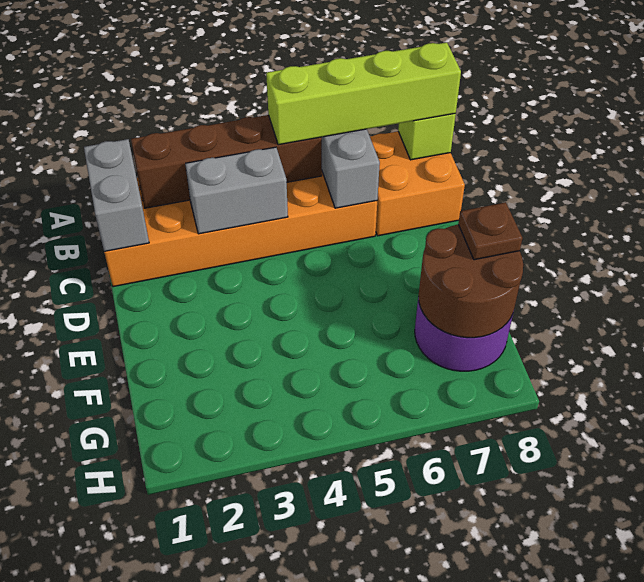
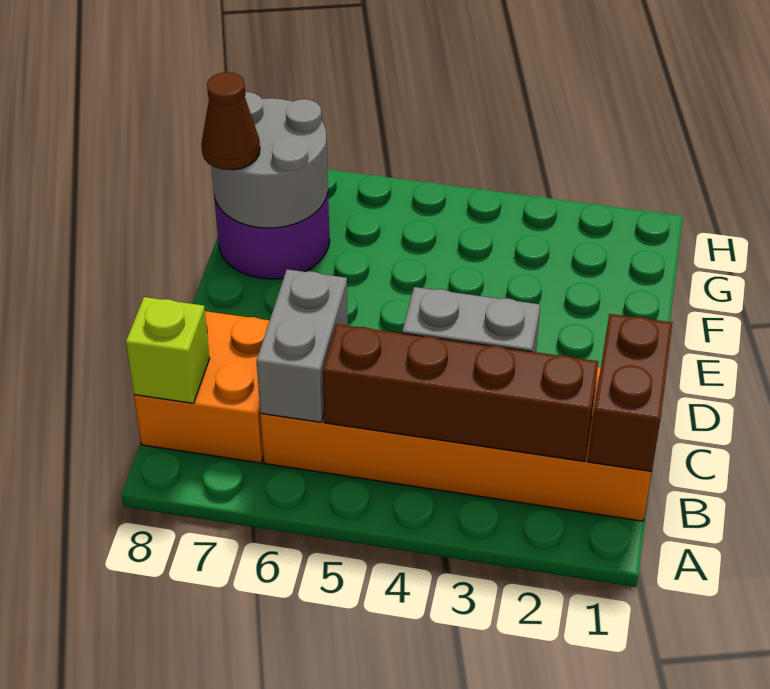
grey brick B1:C1 level 2 -> brown brick B1:C1 level 2
lime brick B5:B8 level 3 -> none
brown round brick F7:G8 level 2 -> grey round brick F7:G8 level 2
brown plate F8 level 3 -> brown cone F8 level 3

